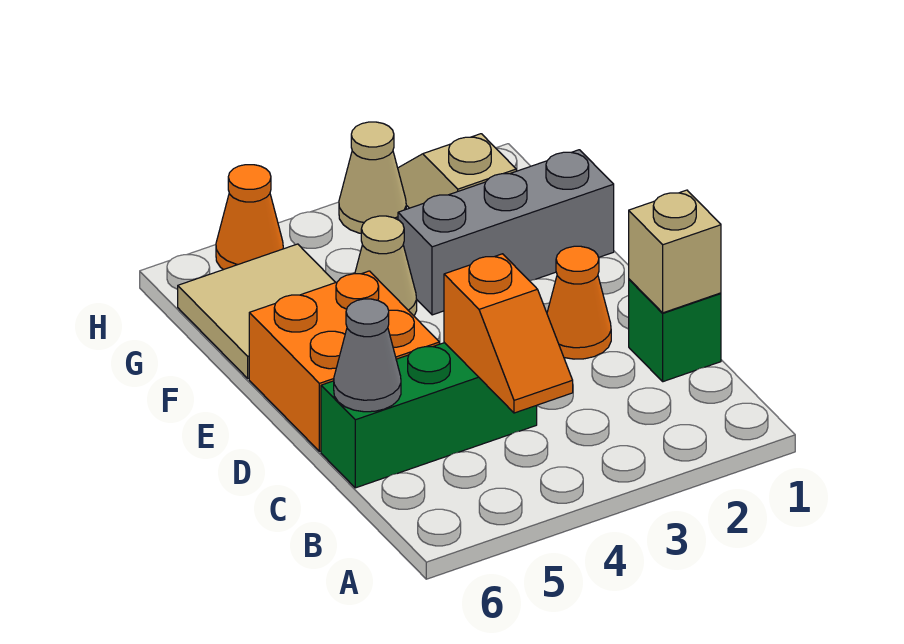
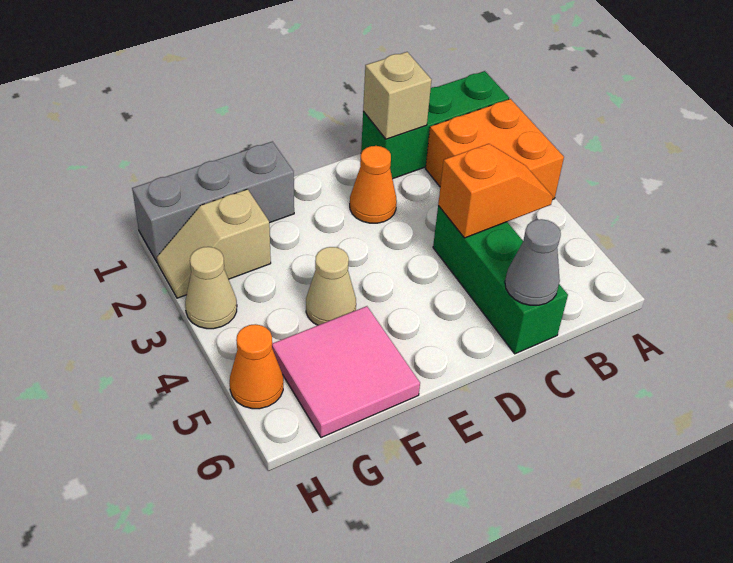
green brick C1 level 1 -> green brick A1:C1 level 1
orange brick D5:E6 level 1 -> orange brick A2:B3 level 1
grey brick F1:F3 level 1 -> grey brick F1:H1 level 1
tan tile F5:G6 level 1 -> pink tile F5:G6 level 1

